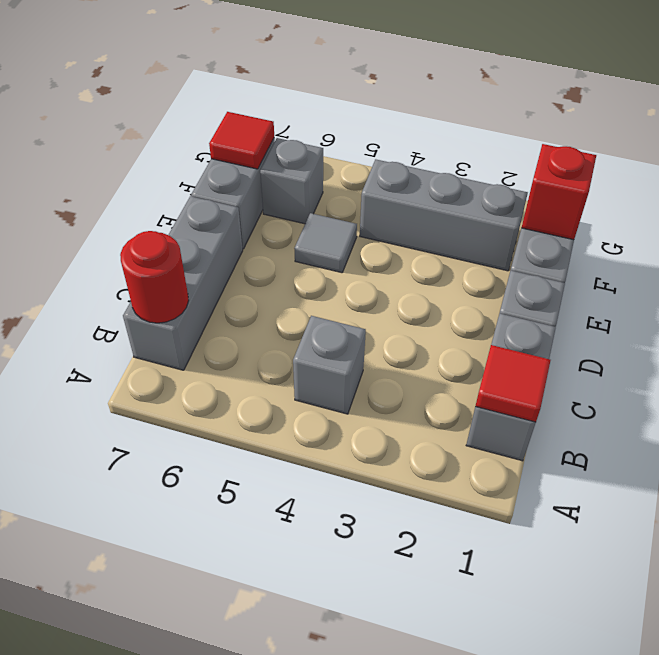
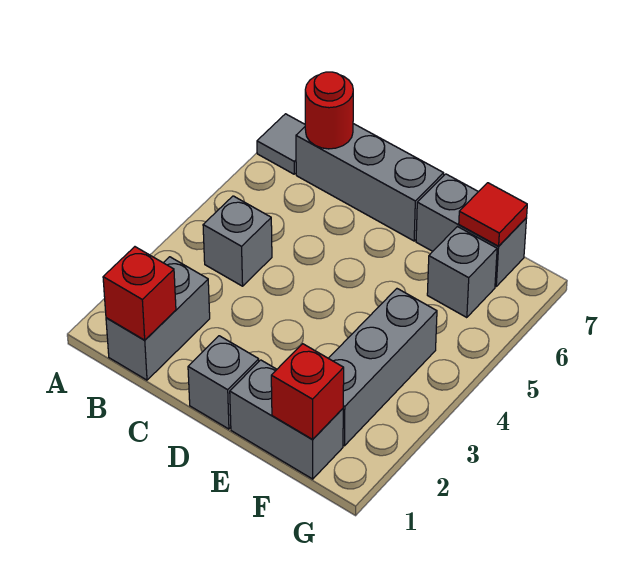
grey brick B1:C1 level 1 -> grey brick B1:B2 level 1
red tile B1 level 2 -> red brick B1 level 2
grey tile E5 level 1 -> grey tile A7 level 1

